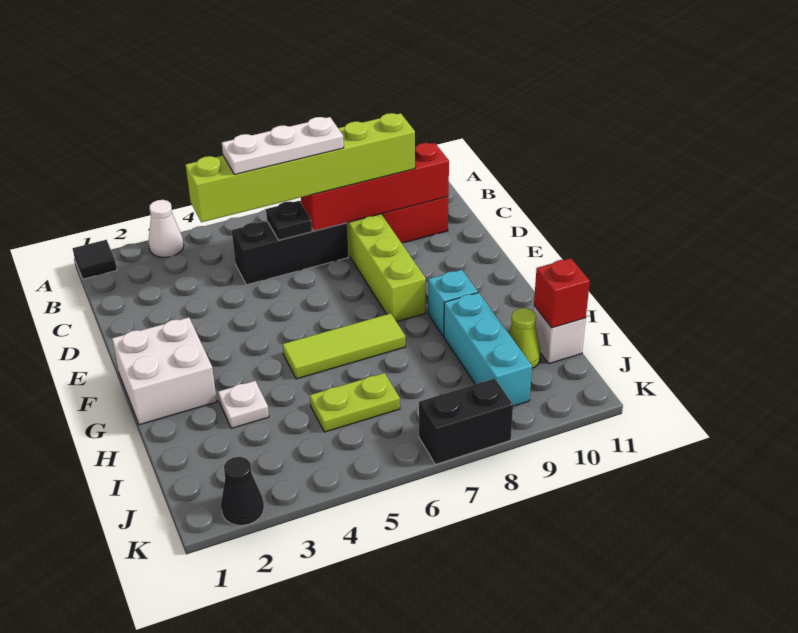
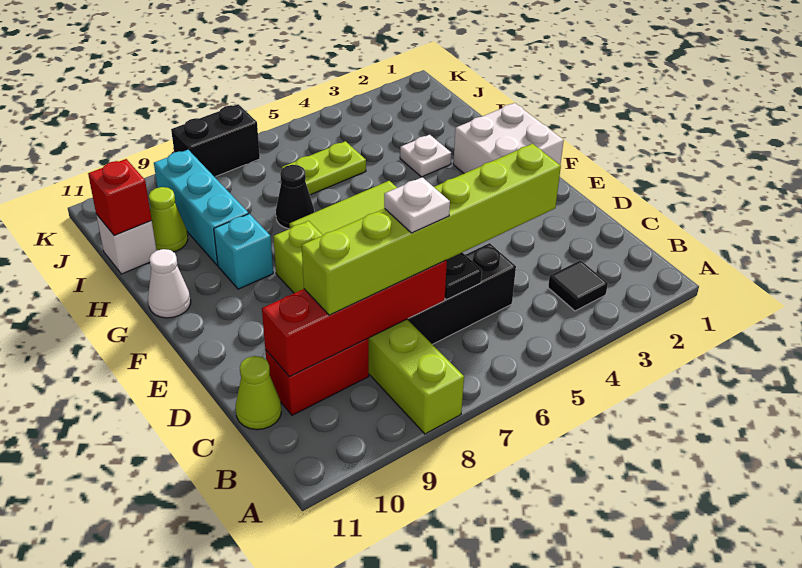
black tile A1 level 1 -> black tile B3 level 1
white cone A3 level 1 -> white cone G11 level 1
white plate C5:C7 level 4 -> white plate C7 level 4
none -> lime cone C11 level 1
black cone K2 level 1 -> black cone H7 level 1

